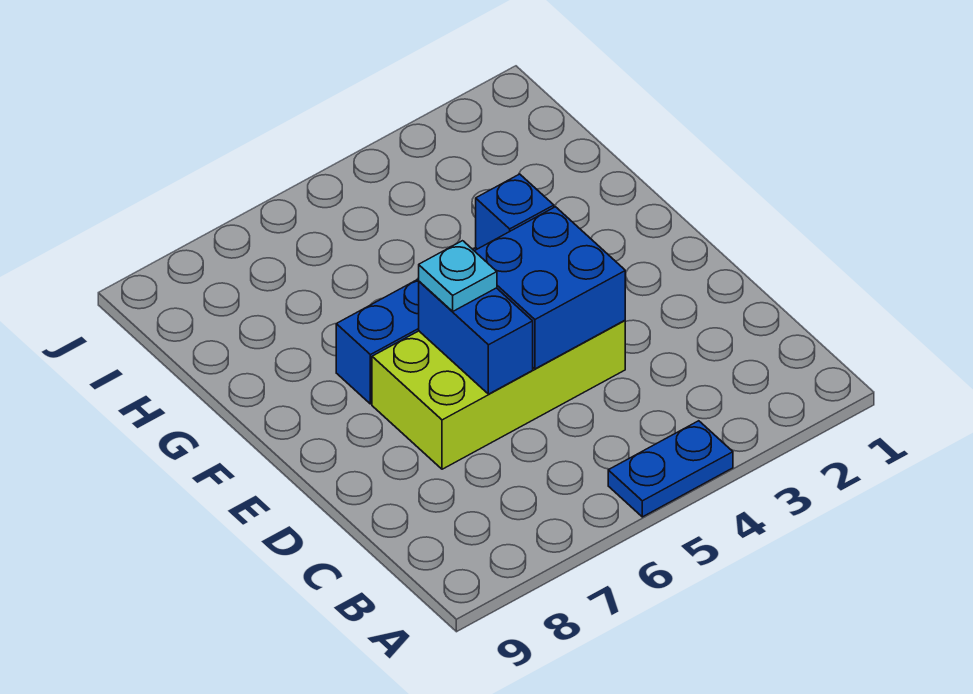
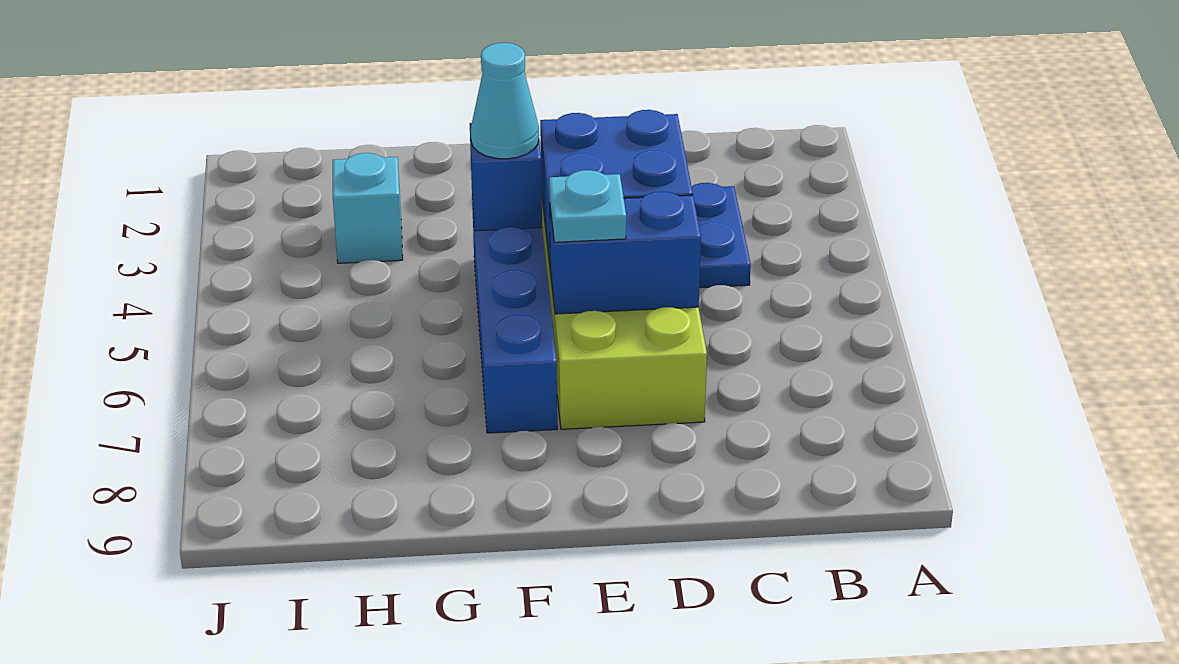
blue plate A4:A5 level 1 -> blue plate C3:C4 level 1
none -> cyan cone F4 level 3
none -> cyan brick H3 level 1

